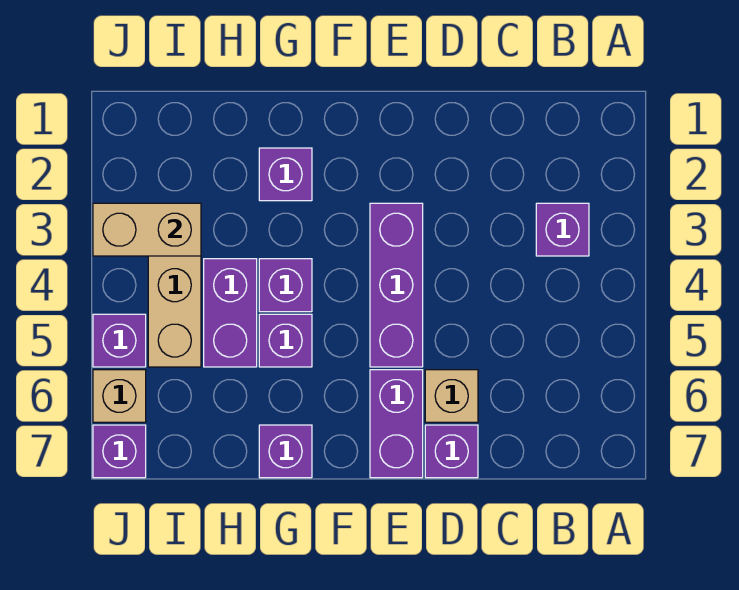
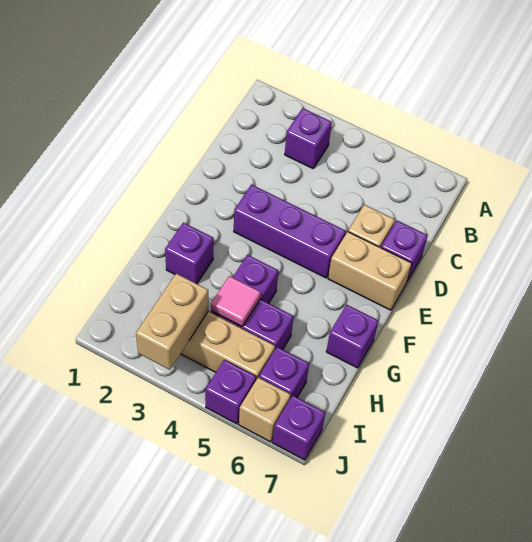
purple brick E6:E7 level 1 -> tan brick E6:E7 level 1
purple brick G5 level 1 -> purple brick I6 level 1
none -> pink tile H4 level 2

